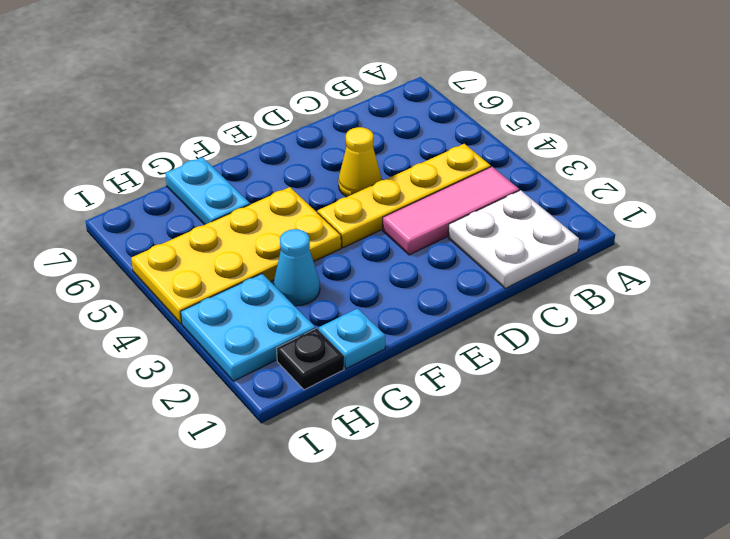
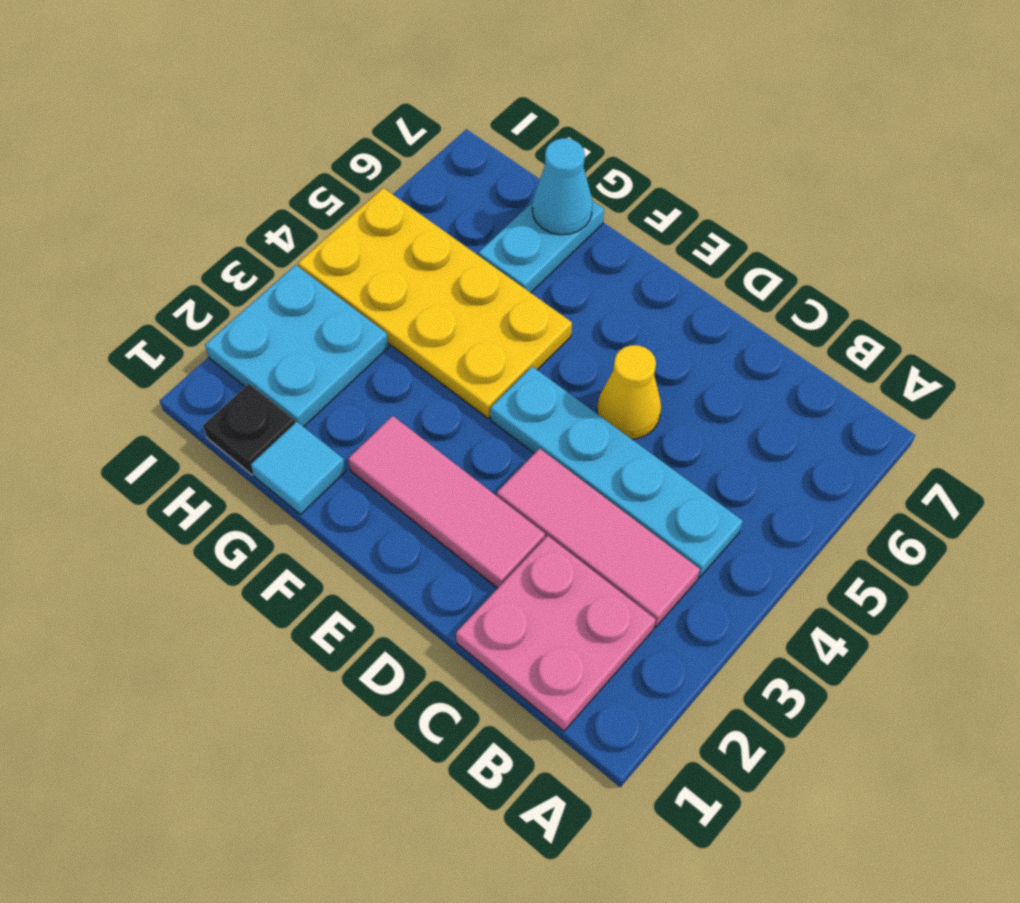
white plate B1:C2 level 1 -> pink plate B1:C2 level 1
yellow plate B4:E4 level 1 -> cyan plate B4:E4 level 1
none -> pink tile D2:F2 level 1
cyan plate G1 level 1 -> cyan tile G1 level 1
cyan cone G3 level 1 -> cyan cone G7 level 2

